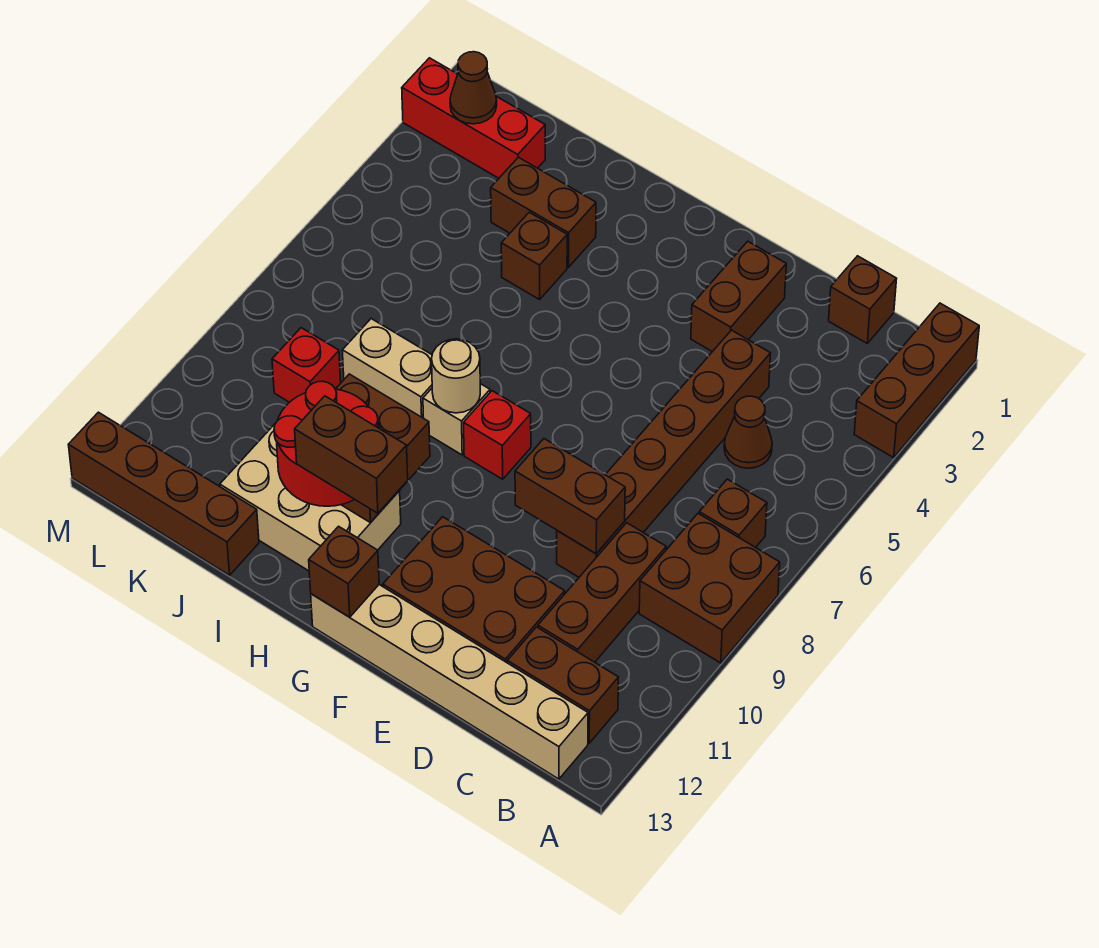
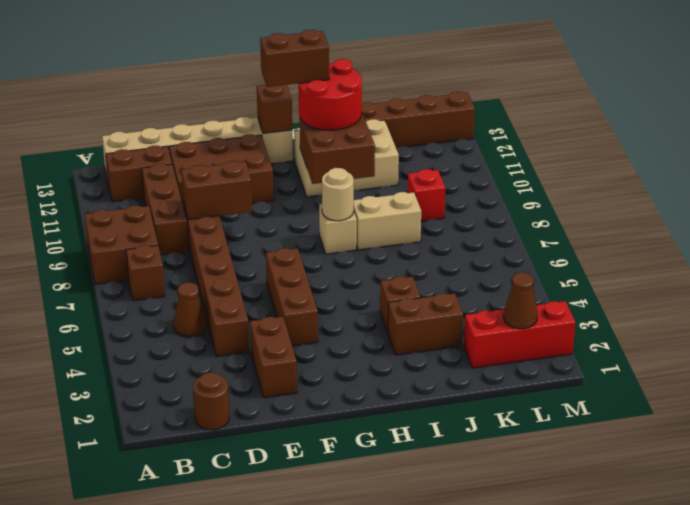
brown brick A1:A3 level 1 -> brown brick F4:F6 level 1
brown brick C1 level 1 -> brown round brick C1 level 1
red brick G8 level 1 -> none

